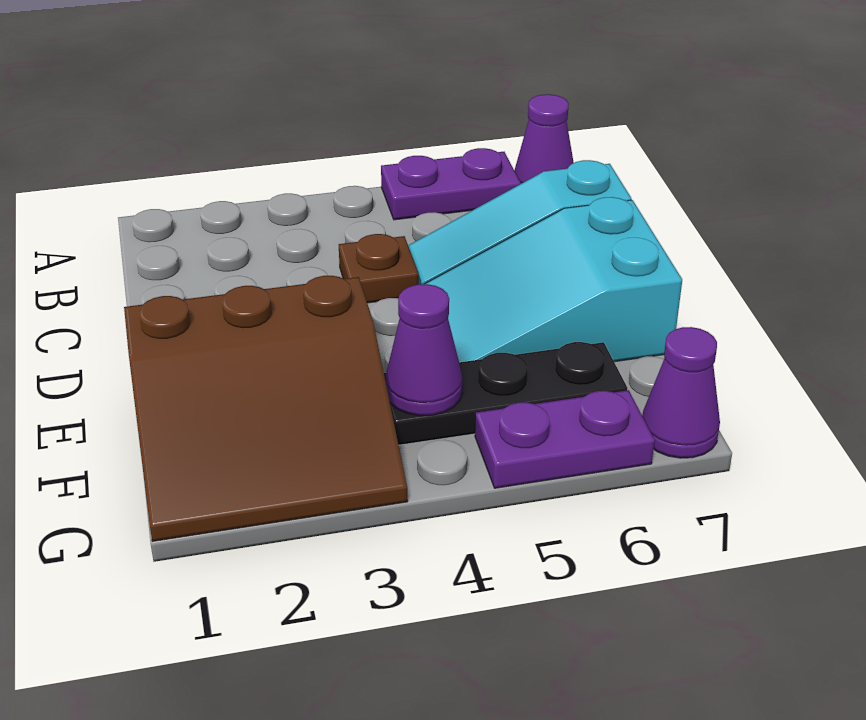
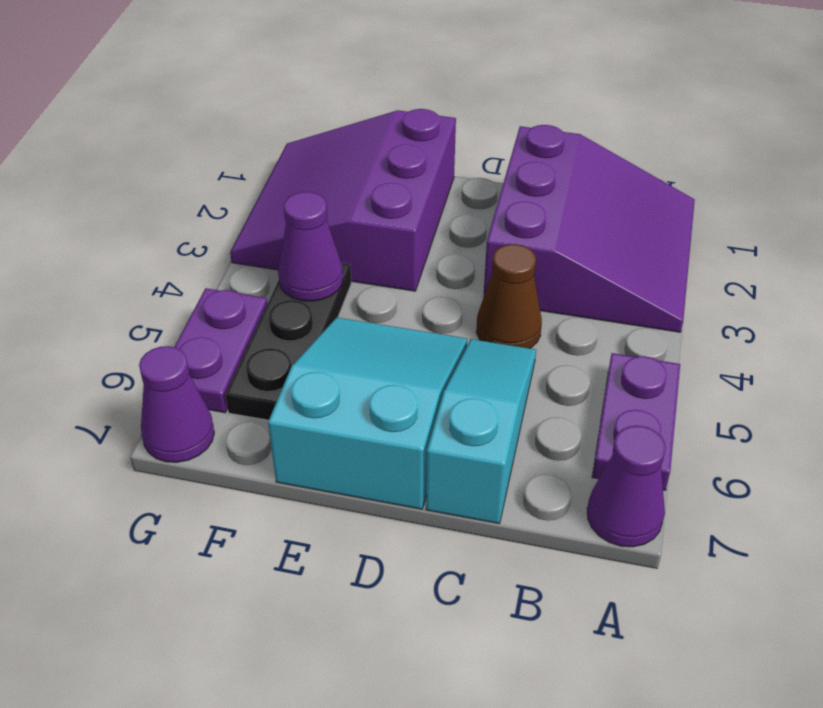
none -> purple slope A1:C3 level 1 top C
brown plate C4 level 1 -> brown cone C4 level 1
brown slope E1:G3 level 1 top E -> purple slope E1:G3 level 1 top E

